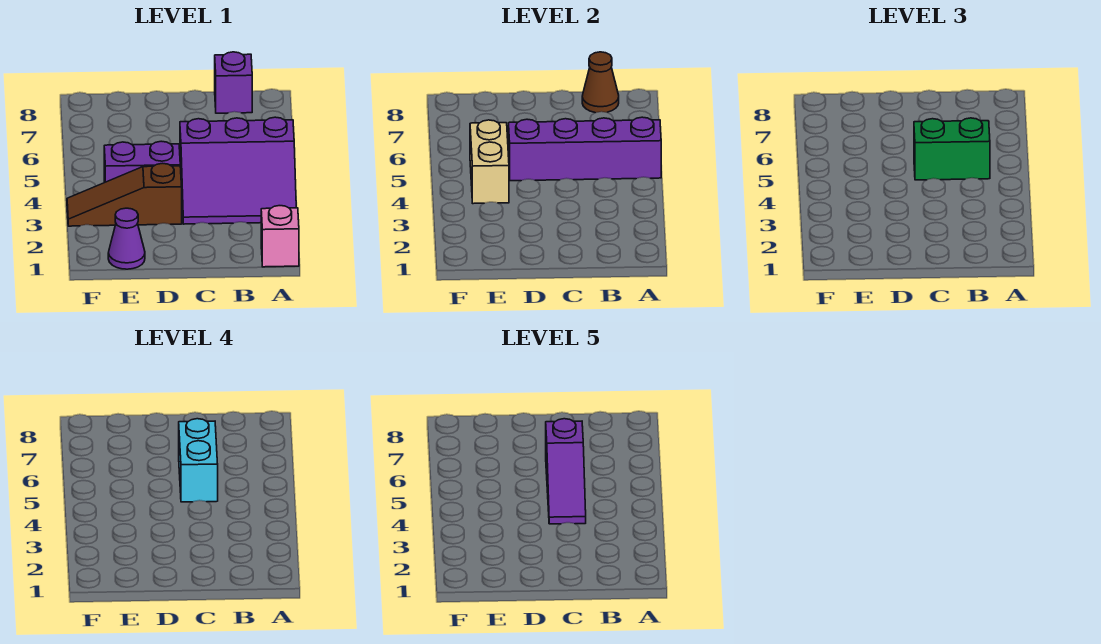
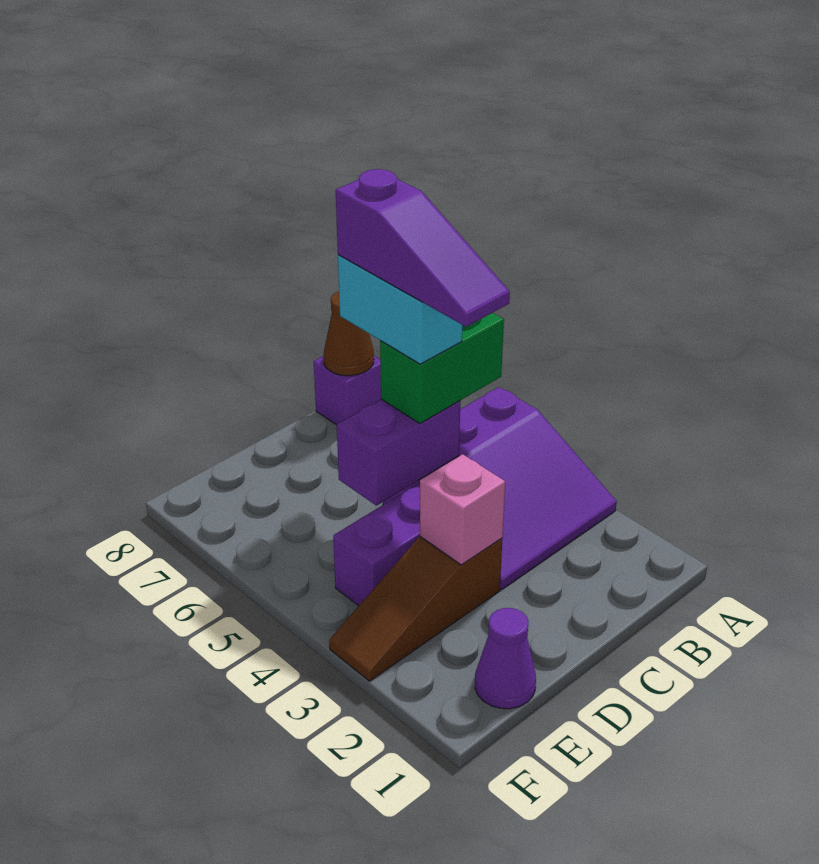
pink brick A1 level 1 -> pink brick D3 level 2
purple brick A5:D5 level 2 -> purple brick C5:D5 level 2
tan brick E4:E5 level 2 -> none

